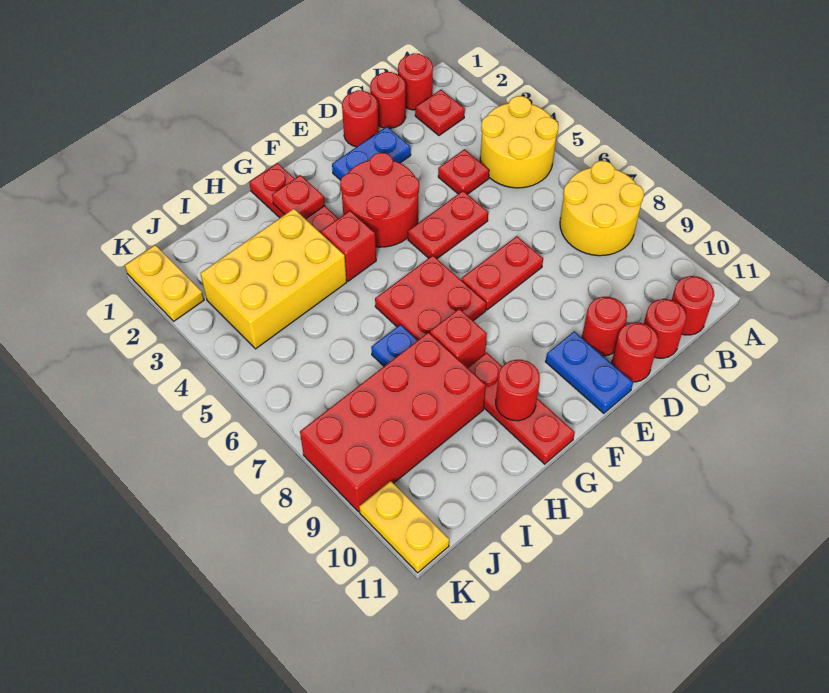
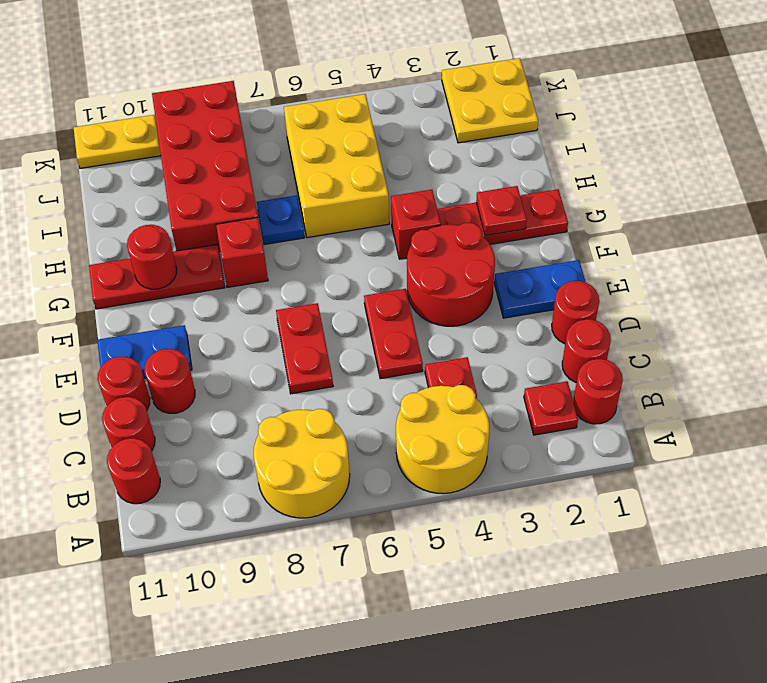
blue plate D2:E2 level 1 -> blue plate E1:E2 level 1
red plate F6:G7 level 1 -> none
yellow brick H3:J4 level 1 -> yellow brick H5:J6 level 1
yellow plate K1:K2 level 1 -> yellow plate J1:K2 level 1

